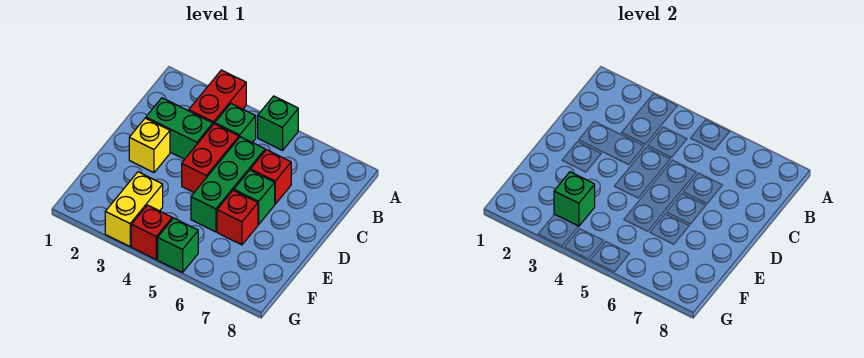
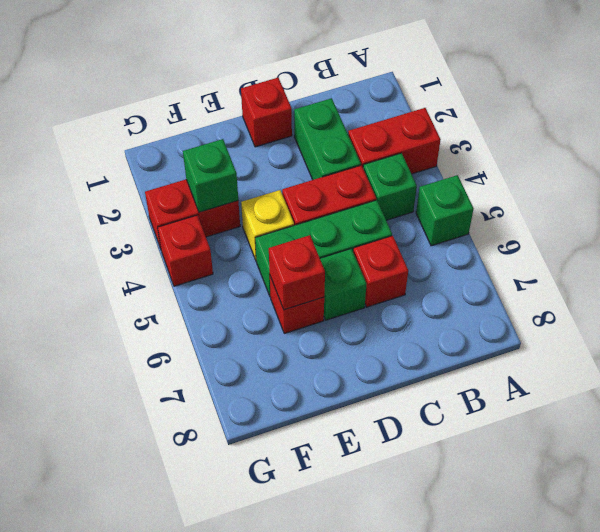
none -> red brick D1 level 1
yellow brick D2 level 1 -> yellow brick E4 level 1
none -> red brick E6 level 2
yellow brick F3:G3 level 1 -> red brick F3:G3 level 1
green brick G5 level 1 -> none

